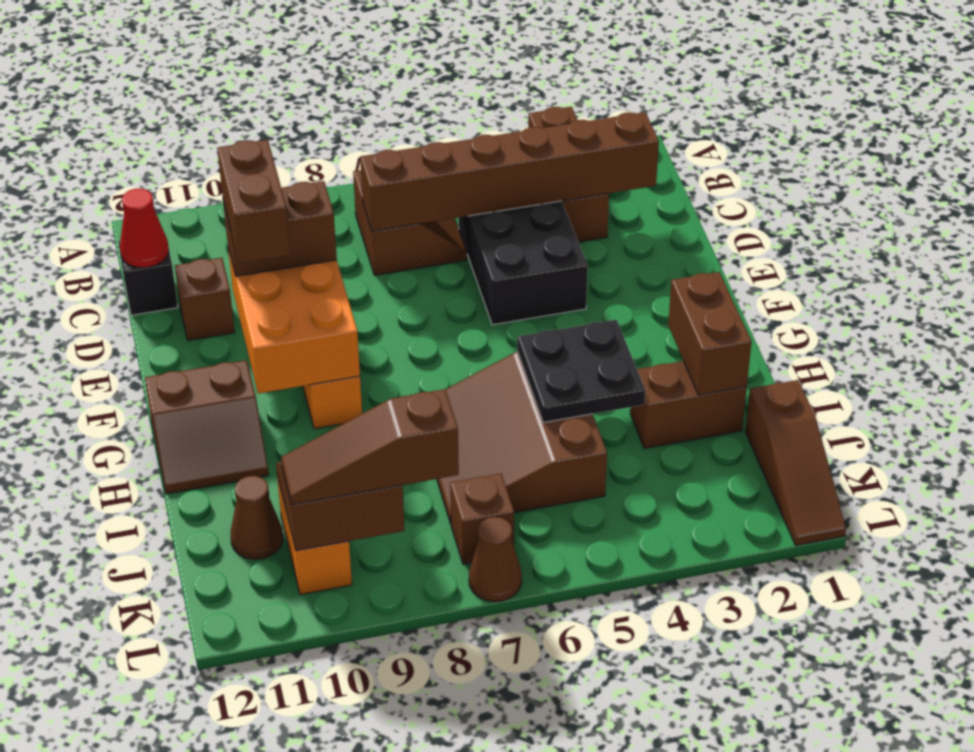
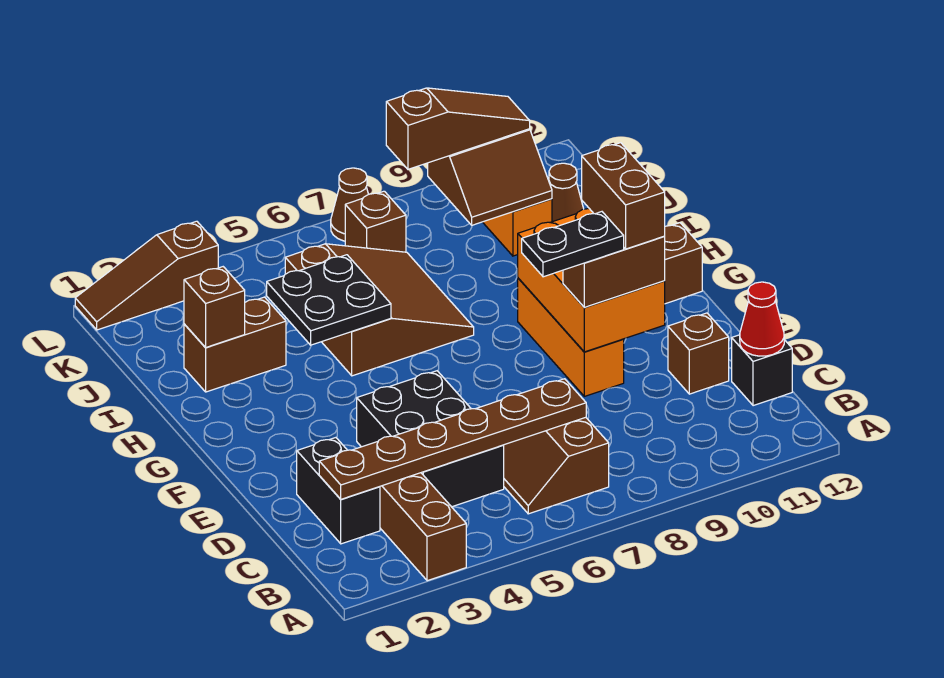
none -> black brick C2:D2 level 1
brown brick C2:C7 level 2 -> brown plate C2:C7 level 2
none -> black plate E8:E9 level 4
brown brick H2:I2 level 2 -> brown brick I2 level 2
brown slope J1:L1 level 1 top J -> brown slope L1:L3 level 1 top 3

